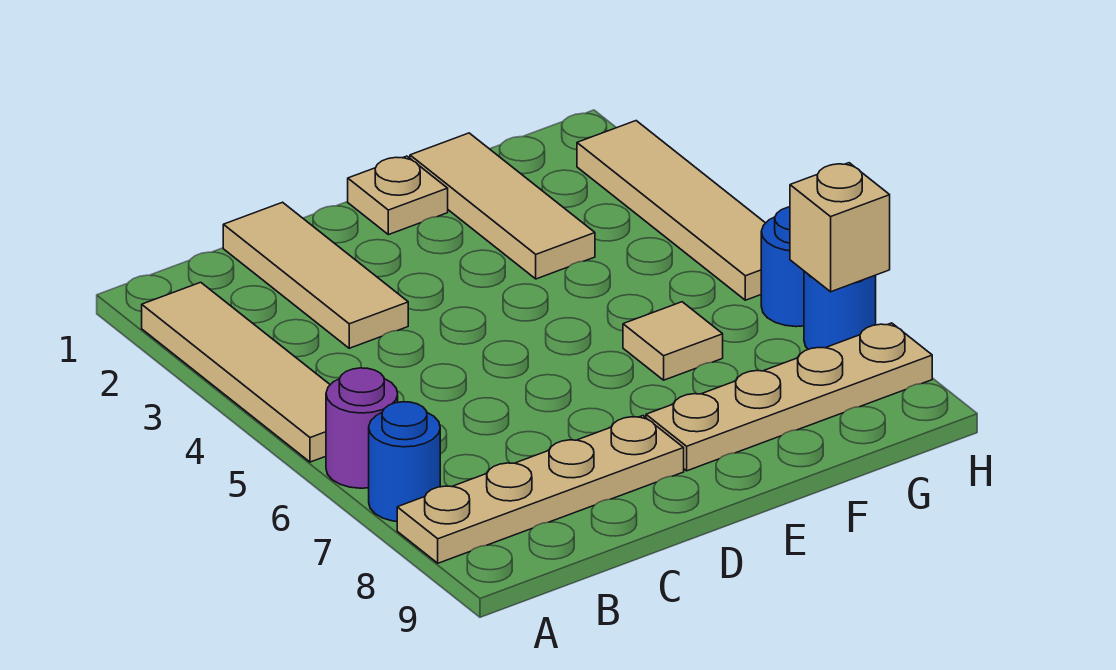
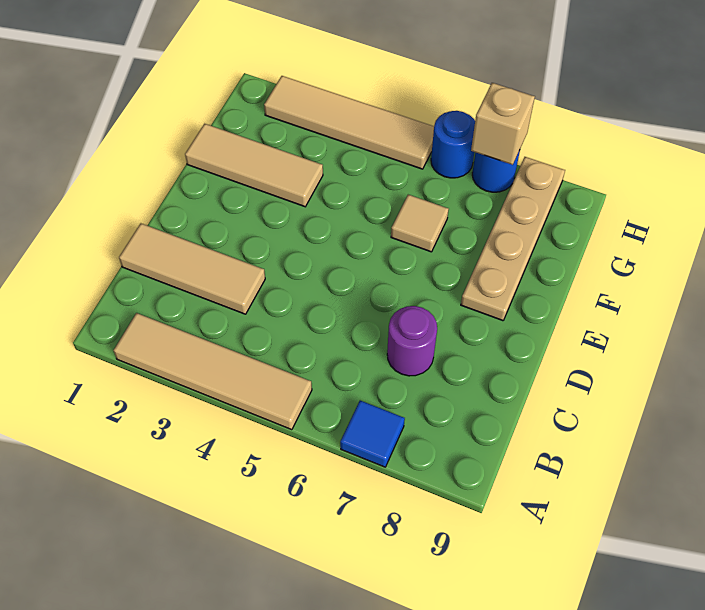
purple round brick A6 level 1 -> purple round brick C7 level 1
blue round brick A7 level 1 -> blue tile A7 level 1
tan plate A8:D8 level 1 -> none
tan plate E1 level 1 -> none

